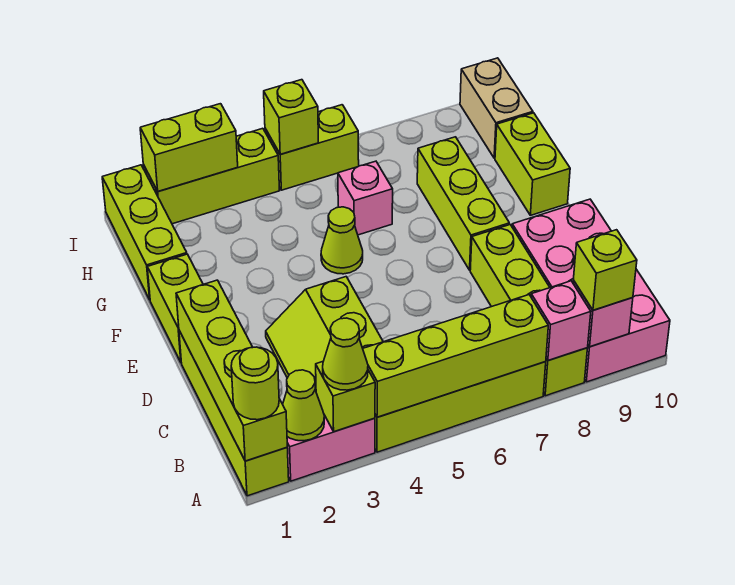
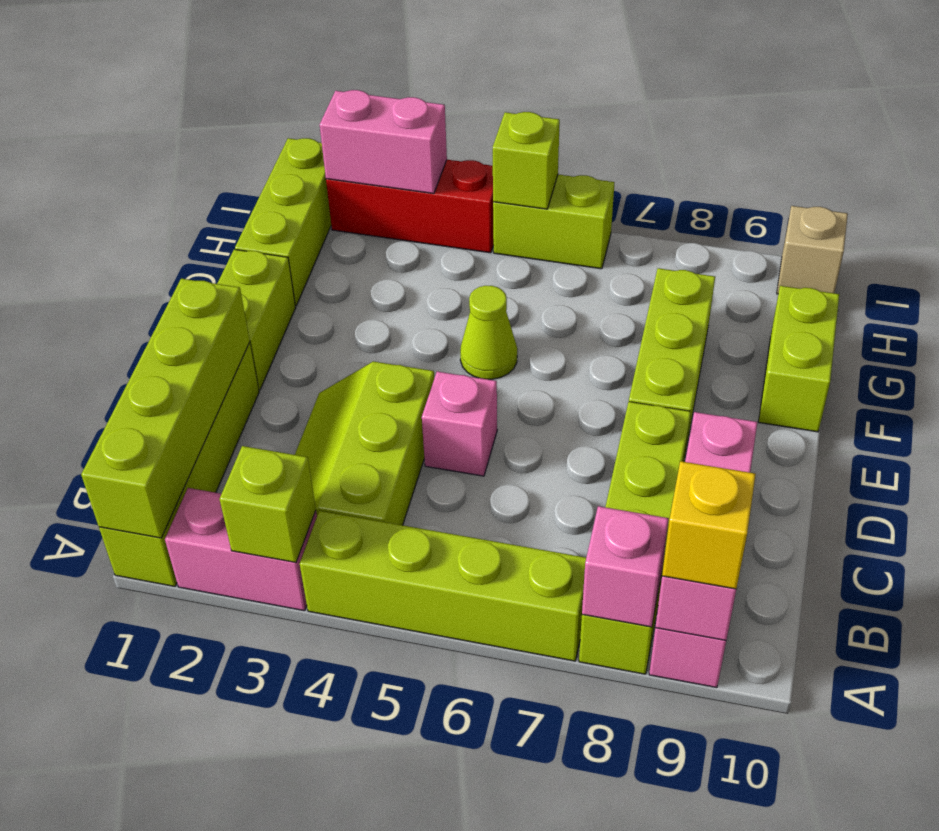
lime round brick A1 level 3 -> none
lime cone A2 level 2 -> none
lime cone A3 level 3 -> none
lime brick A4:A7 level 2 -> none
pink brick A9:D10 level 1 -> pink brick A9:D9 level 1
lime brick A9 level 3 -> yellow brick A9 level 3
pink brick G6 level 1 -> pink brick D5 level 1
tan brick H10:I10 level 1 -> tan brick I10 level 1
lime brick I2:I4 level 1 -> red brick I2:I4 level 1
lime brick I2:I3 level 2 -> pink brick I2:I3 level 2

